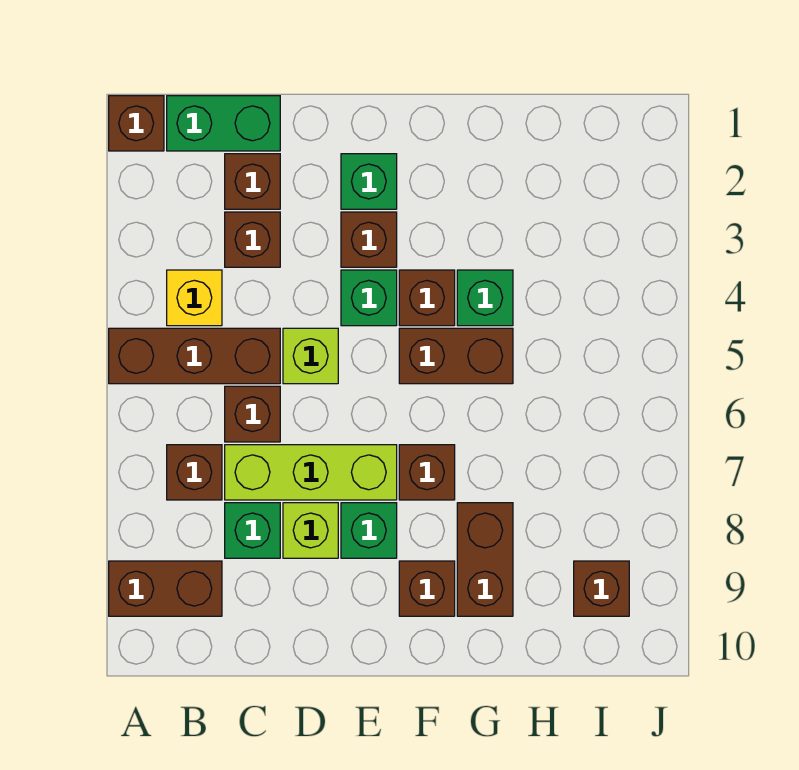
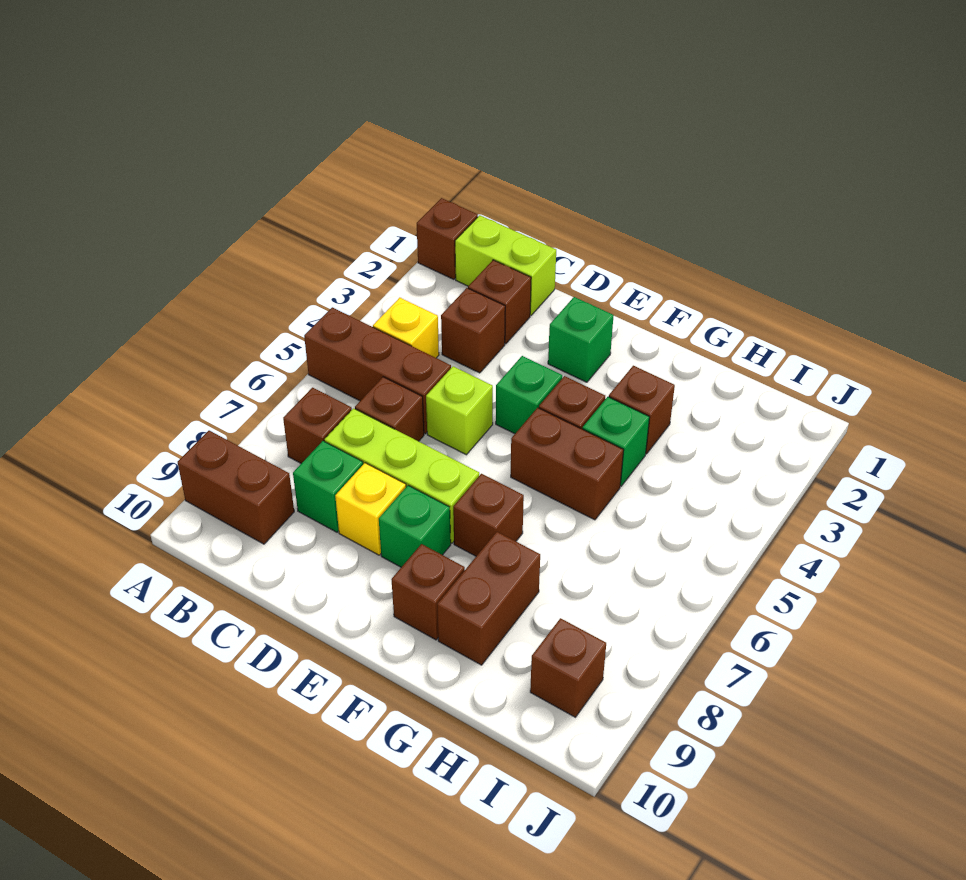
green brick B1:C1 level 1 -> lime brick B1:C1 level 1
lime brick D8 level 1 -> yellow brick D8 level 1
brown brick E3 level 1 -> brown brick G3 level 1

